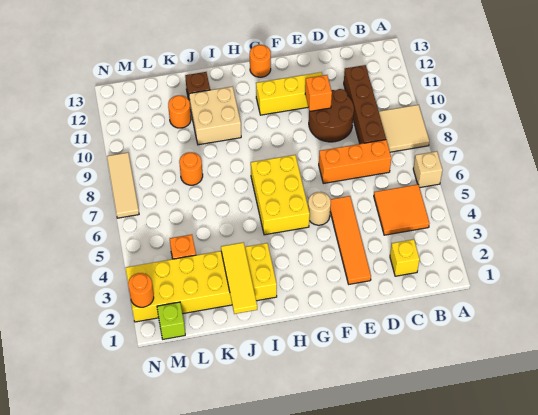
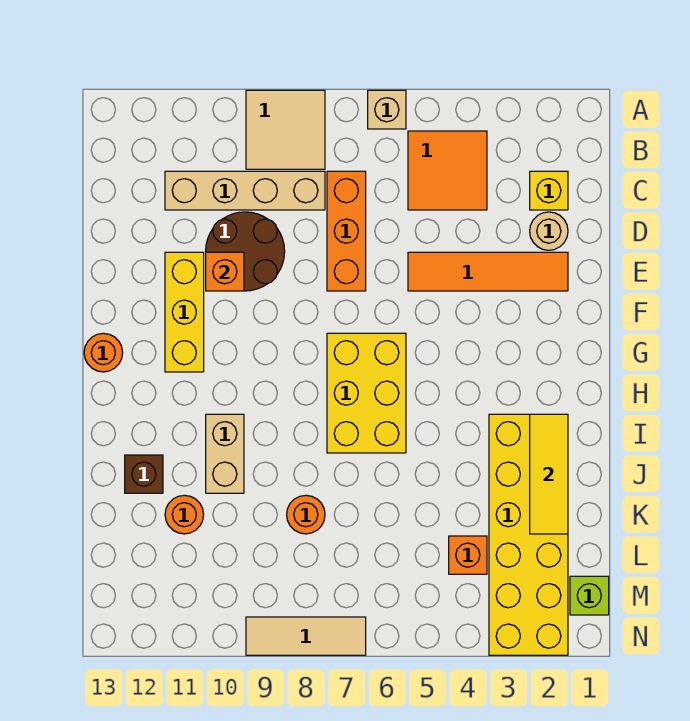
brown brick C8:C11 level 1 -> tan brick C8:C11 level 1
tan round brick F5 level 1 -> tan round brick D2 level 1
yellow brick G5:H7 level 1 -> yellow brick G6:I7 level 1
tan brick I10:J11 level 1 -> tan brick I10:J10 level 1
yellow tile J1:J3 level 2 -> yellow tile I2:K2 level 2
orange round brick N2 level 2 -> none

